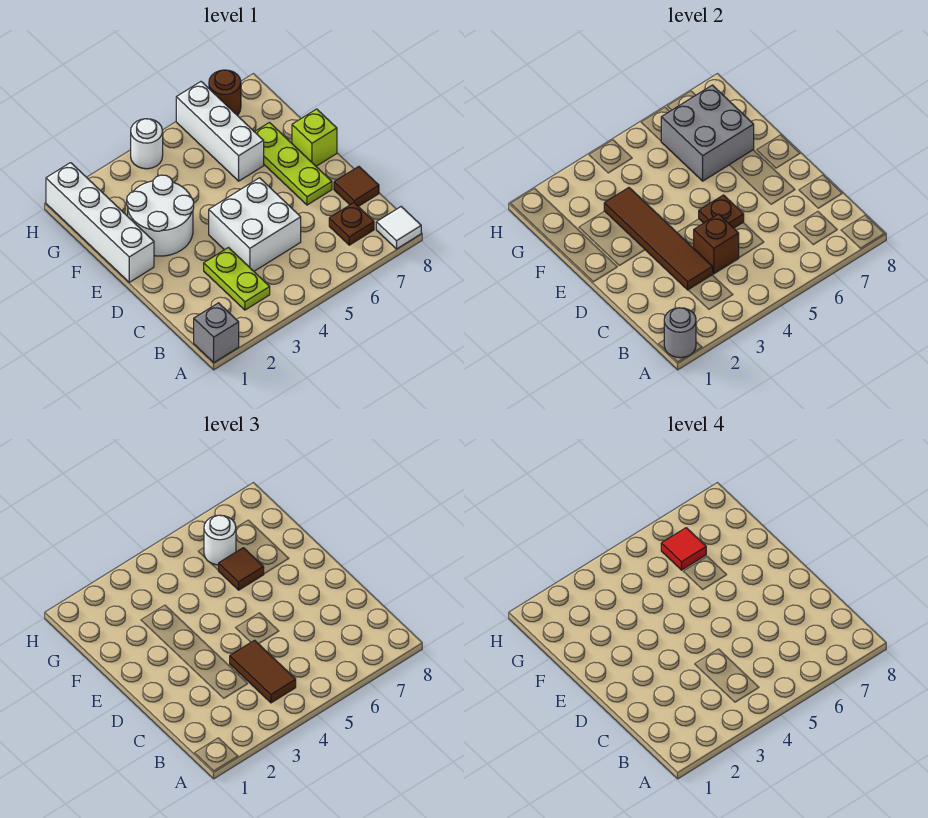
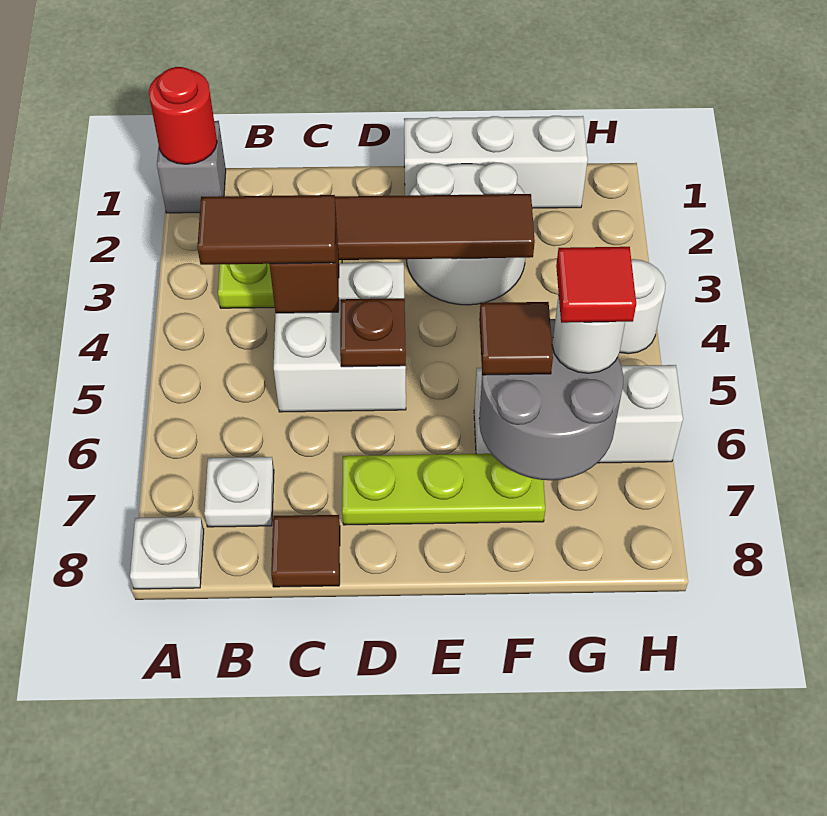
grey round brick A1 level 2 -> red round brick A1 level 2
white tile A8 level 1 -> white plate A8 level 1
brown plate B7 level 1 -> white plate B7 level 1
white brick E1:H1 level 1 -> white brick E1:G1 level 1
lime brick E8 level 1 -> none
grey brick F6:G7 level 2 -> grey round brick F6:G7 level 2
brown round brick H7 level 1 -> none

